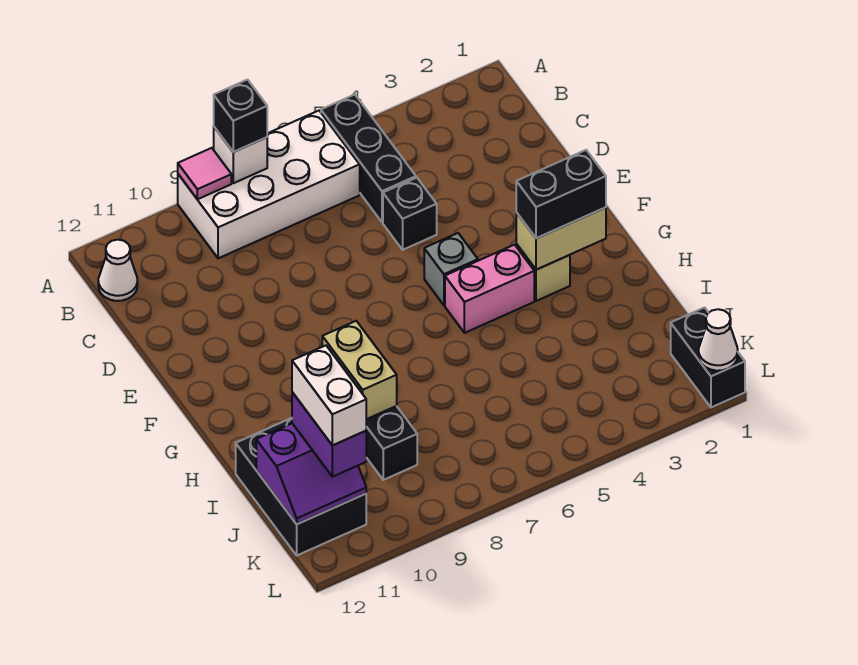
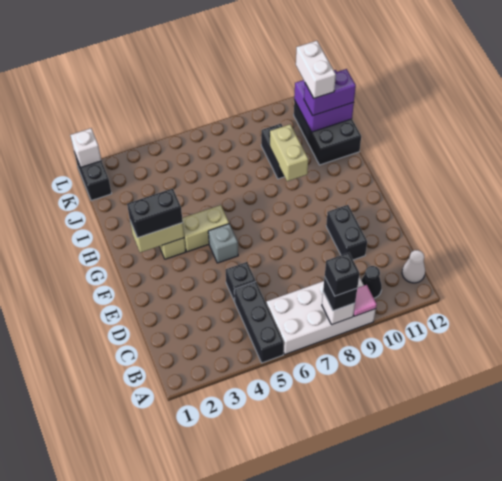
none -> black brick A8 level 4
none -> black cone B10 level 1
none -> black brick D10:E10 level 1
pink brick G4:G5 level 1 -> tan brick G4:G5 level 1
purple slope J11:K12 level 2 top J -> purple brick J11:K12 level 2
purple brick J11:K11 level 3 -> purple brick J11:J12 level 3
white cone L1 level 2 -> white brick L1 level 2

